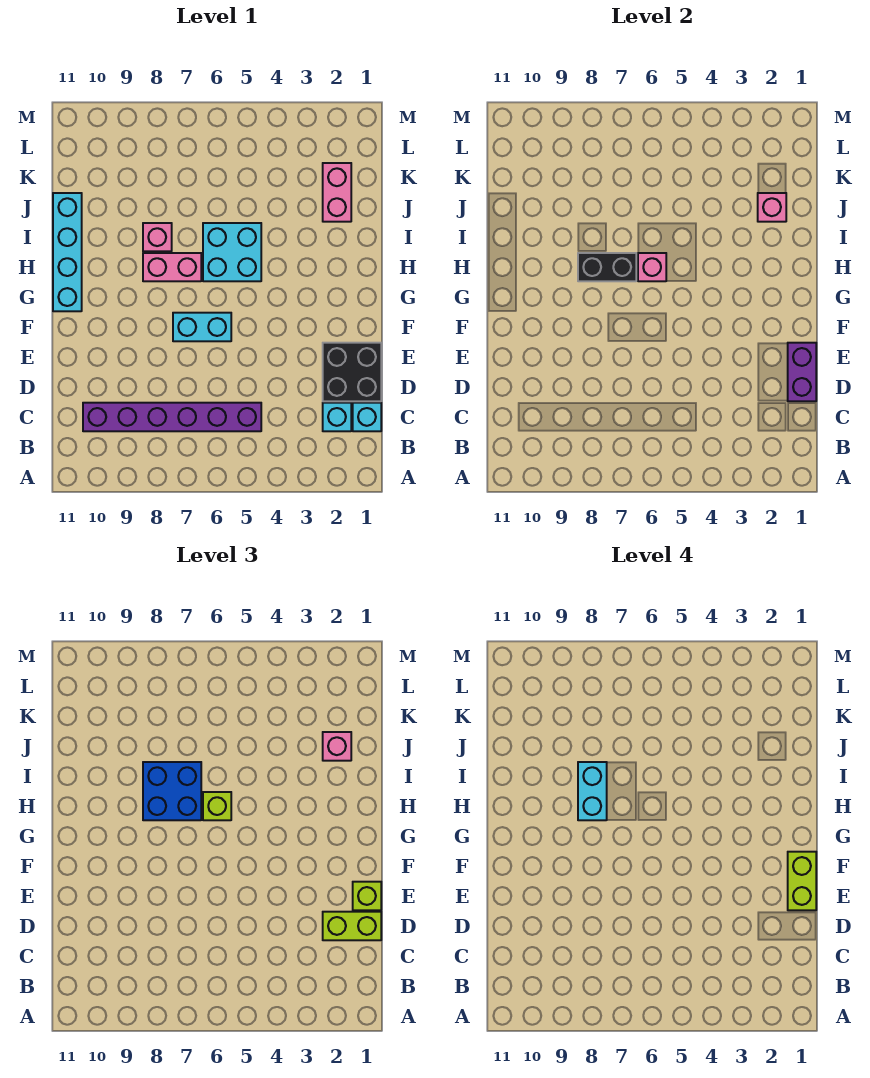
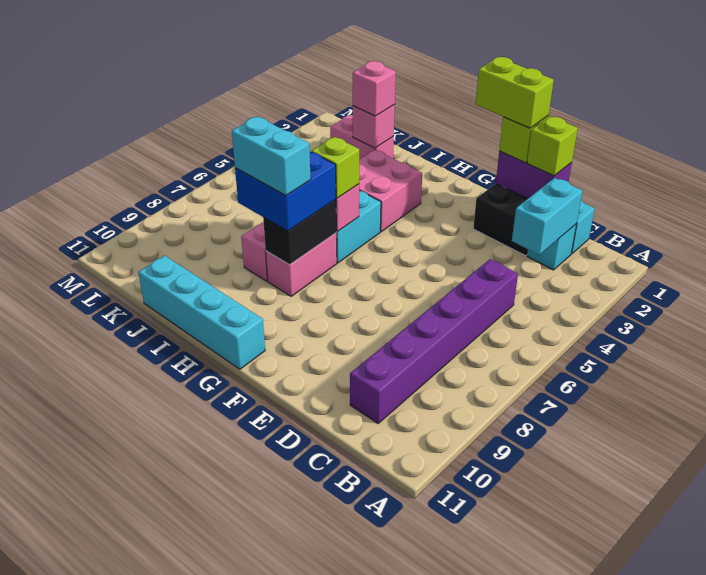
lime brick D1:D2 level 3 -> lime brick D1 level 3
cyan brick F6:F7 level 1 -> cyan brick C2:C3 level 2
none -> pink brick H3:I4 level 1

